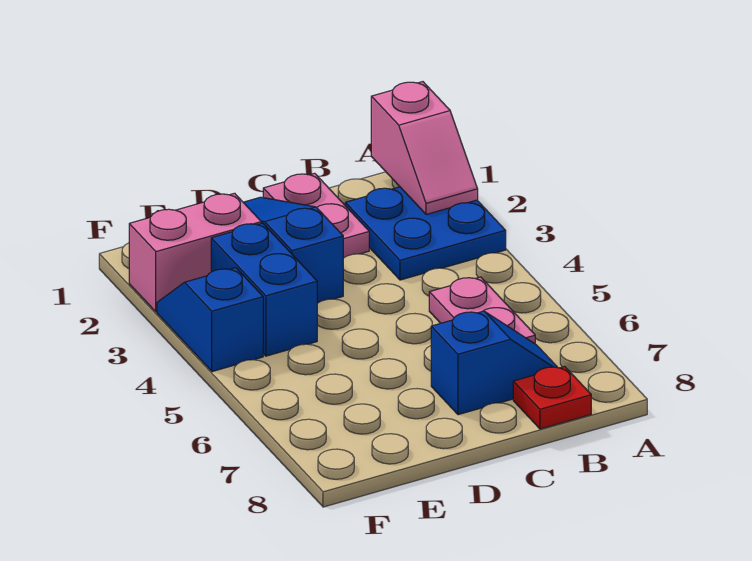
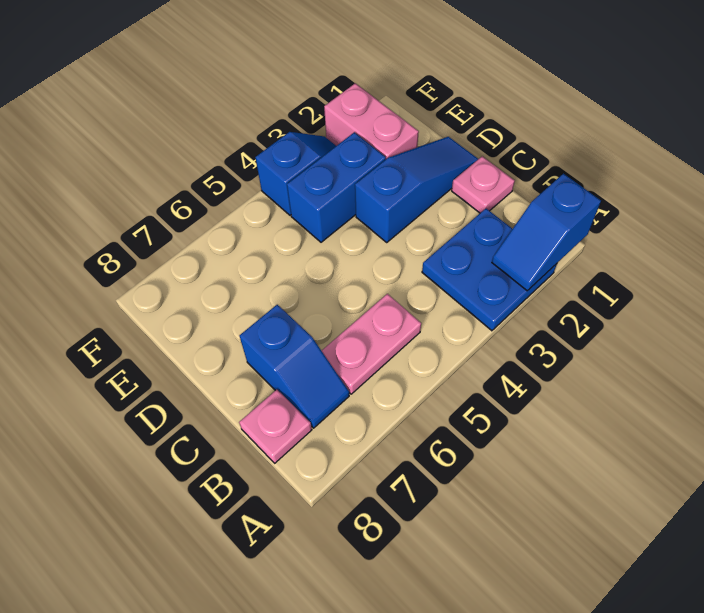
pink slope A1:A2 level 2 top 1 -> blue slope A1:A2 level 2 top 1
red plate B8 level 1 -> pink plate B8 level 1
pink plate C1:C2 level 1 -> pink plate C1 level 1

